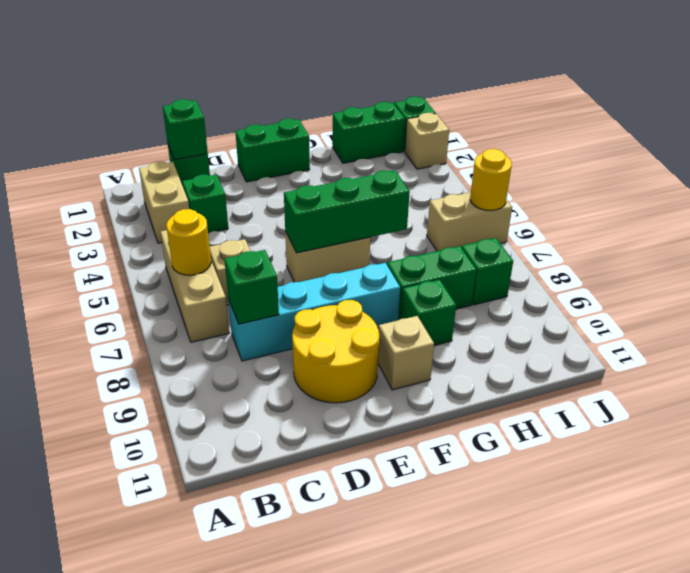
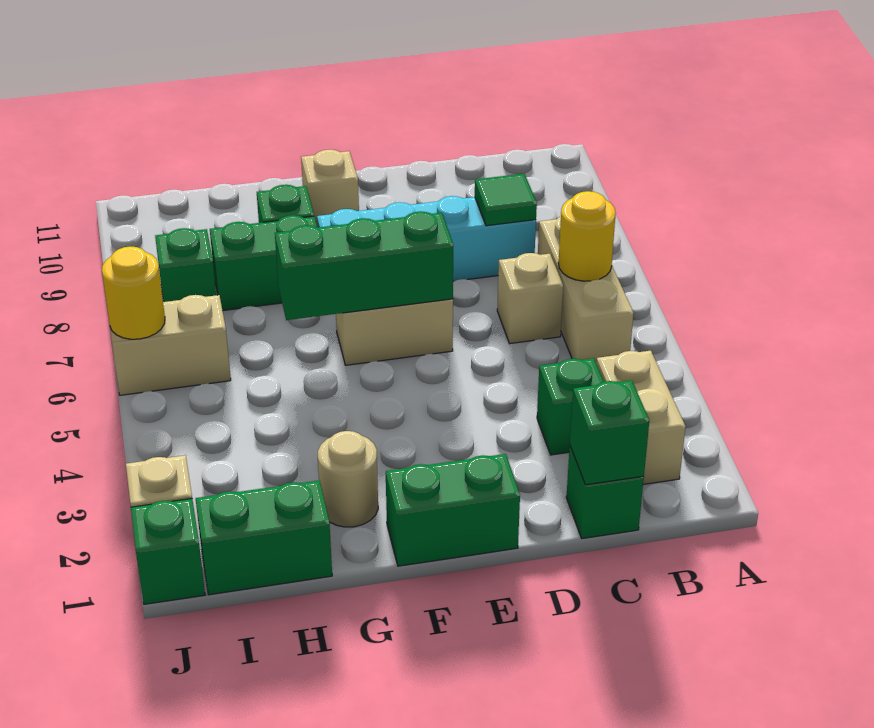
green brick C8 level 2 -> green tile C8 level 2
yellow round brick D9:E10 level 1 -> none
none -> tan round brick G2 level 1

